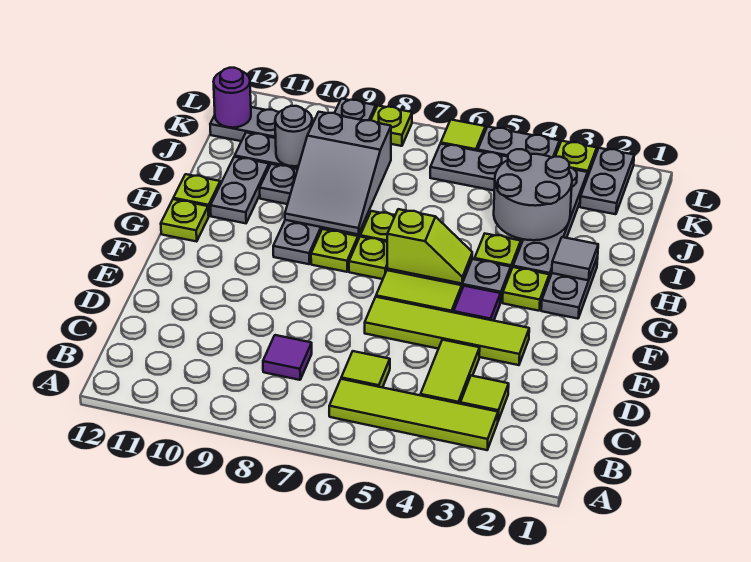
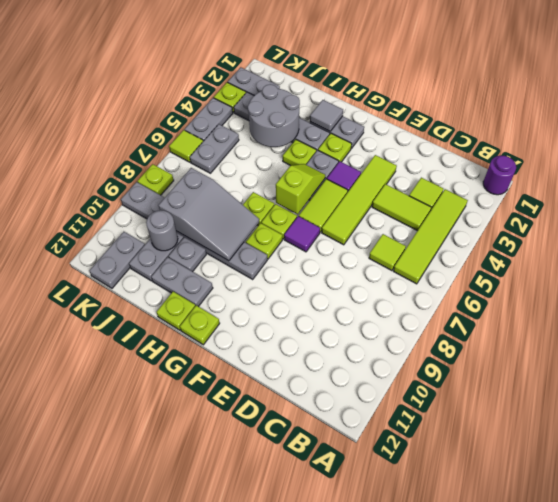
purple tile C8 level 1 -> purple tile F7 level 1
purple round brick K12 level 2 -> purple round brick A1 level 1

